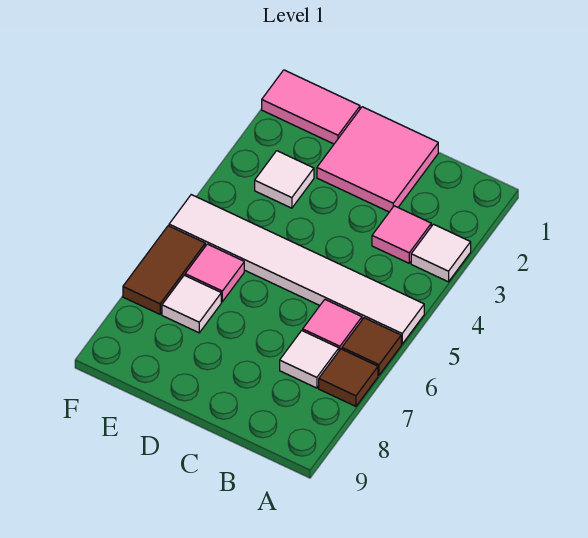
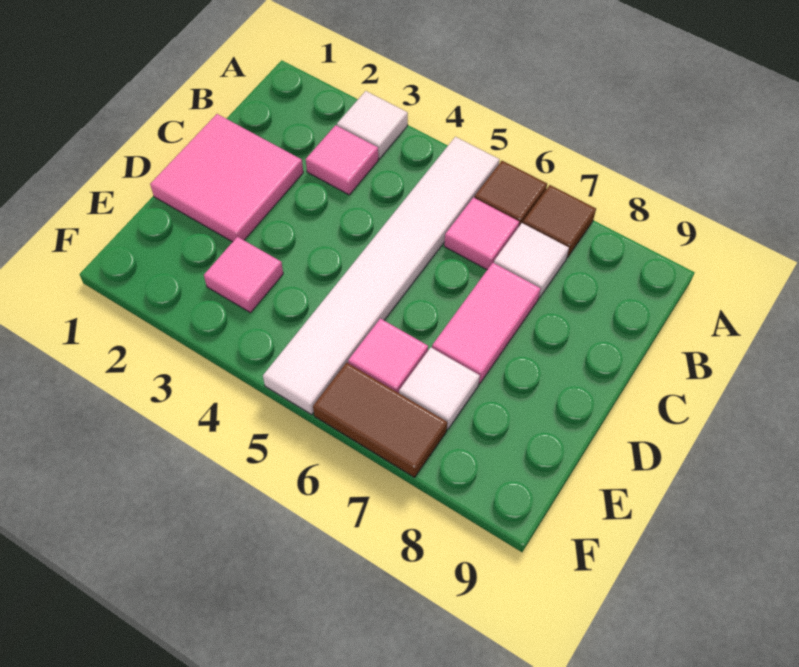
pink tile E1:F1 level 1 -> pink tile C7:D7 level 1
white tile E3 level 1 -> pink tile E3 level 1

